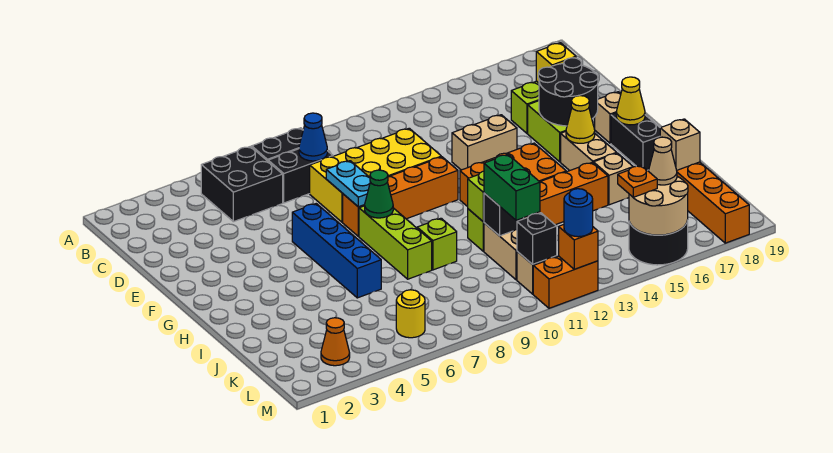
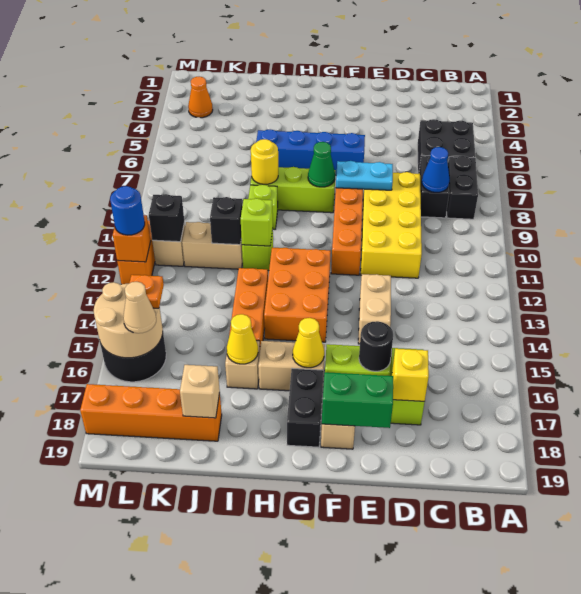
black round brick E16:F17 level 2 -> black round brick E16 level 2
black brick G18:H18 level 1 -> black brick G17:G18 level 1
yellow cone G18 level 2 -> yellow cone I16 level 2
green brick J11:K11 level 3 -> green brick E18:F18 level 2
yellow round brick L6 level 1 -> yellow round brick I8 level 2

